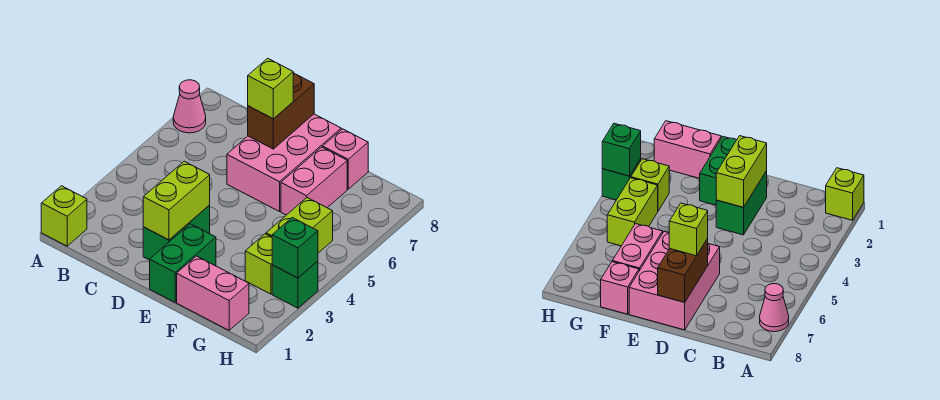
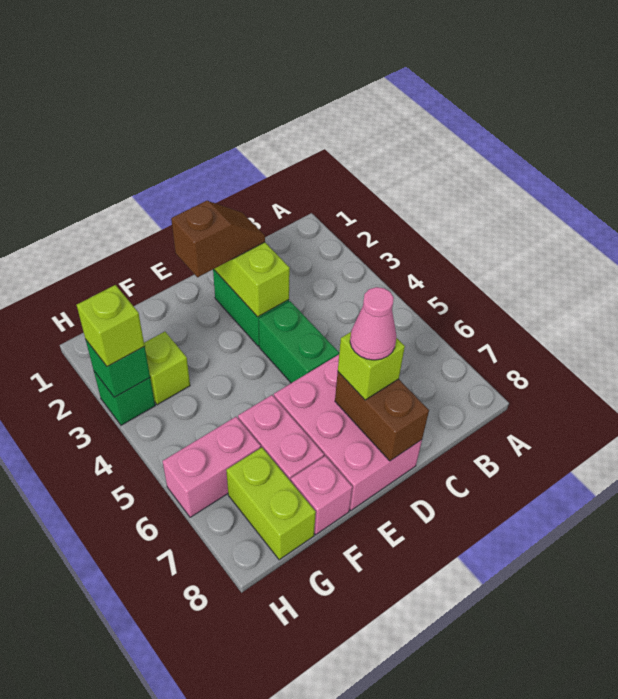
lime brick A1 level 1 -> lime brick H3 level 3
pink cone A7 level 1 -> pink cone D7 level 4
none -> brown slope D2:E2 level 3 top E
green brick E1:E2 level 1 -> green brick D4:D5 level 1
pink brick F1:G1 level 1 -> pink brick G6:H6 level 1
lime brick G4:G5 level 1 -> lime brick G7:G8 level 1

